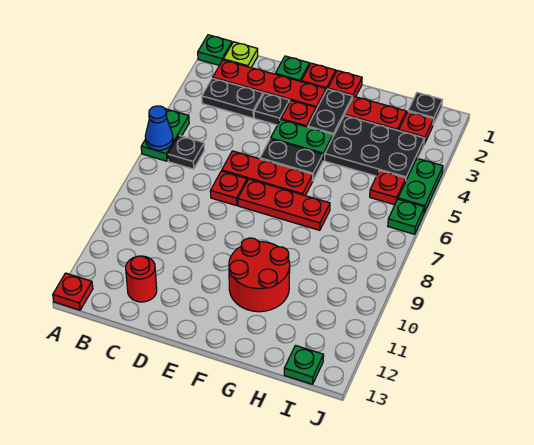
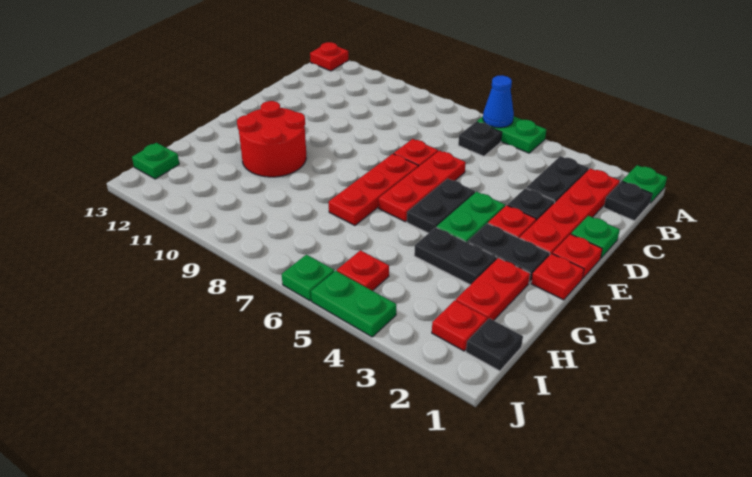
lime plate B1 level 1 -> black plate B1 level 1
red round brick C12 level 1 -> none
black plate G3:I4 level 1 -> black plate G3:G4 level 1

